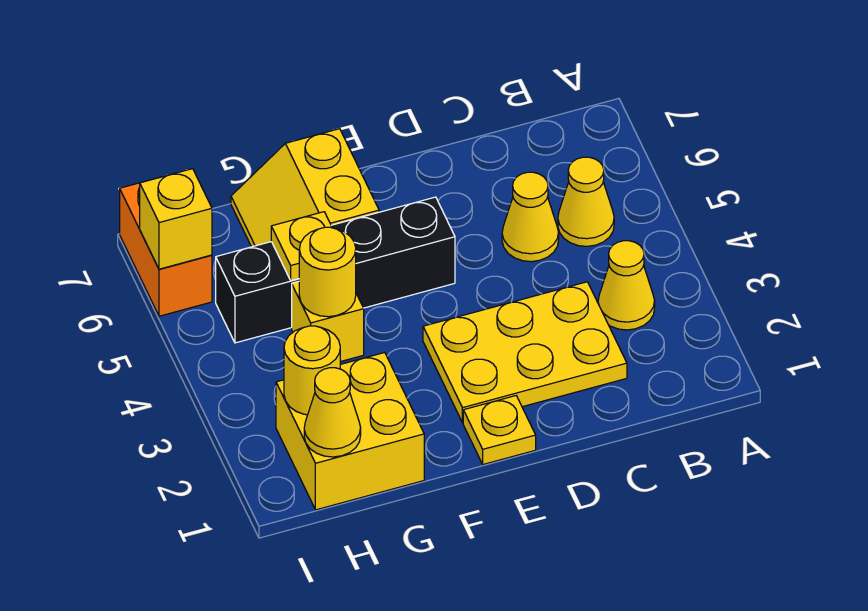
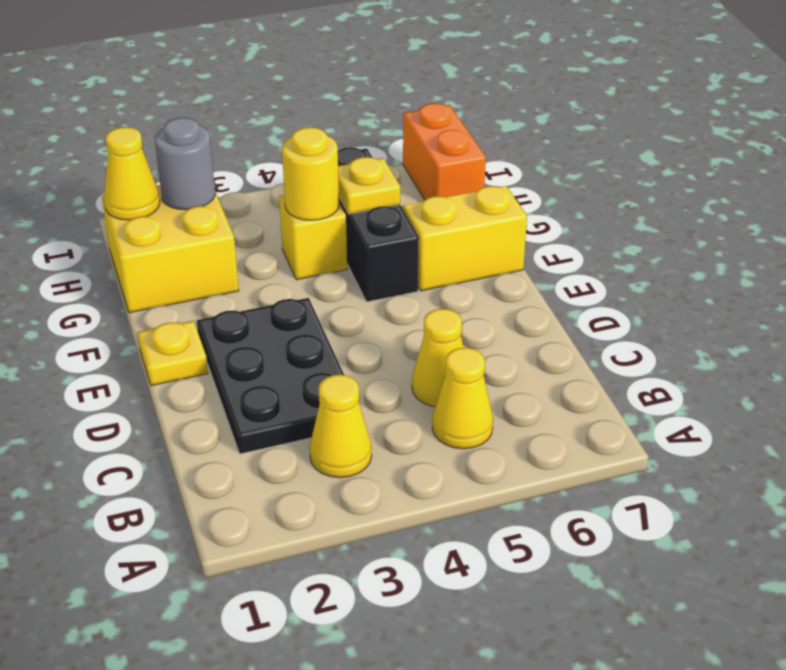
yellow plate C2:E3 level 1 -> black plate C2:E3 level 1
black brick E5:H5 level 1 -> black brick F5:H5 level 1
yellow round brick H2 level 2 -> grey round brick H2 level 2
orange brick I6:I7 level 1 -> orange brick H7:I7 level 1
yellow brick I6 level 2 -> none

